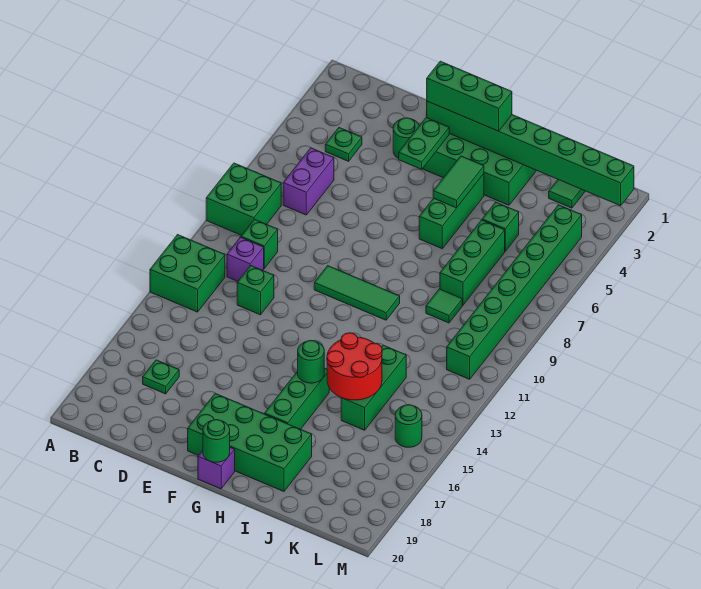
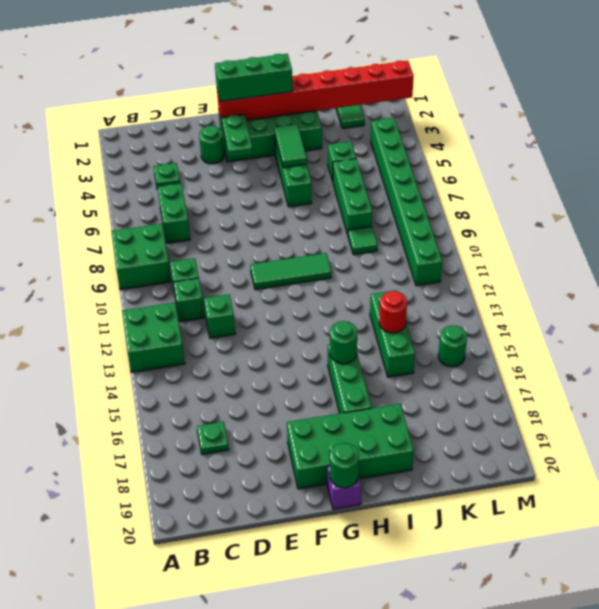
purple brick C6:C7 level 1 -> green brick C6:C7 level 1
purple brick C11 level 1 -> green brick C11 level 1
green brick F2:M2 level 2 -> red brick F2:M2 level 2
red round brick I14:J15 level 2 -> red round brick J14 level 2

